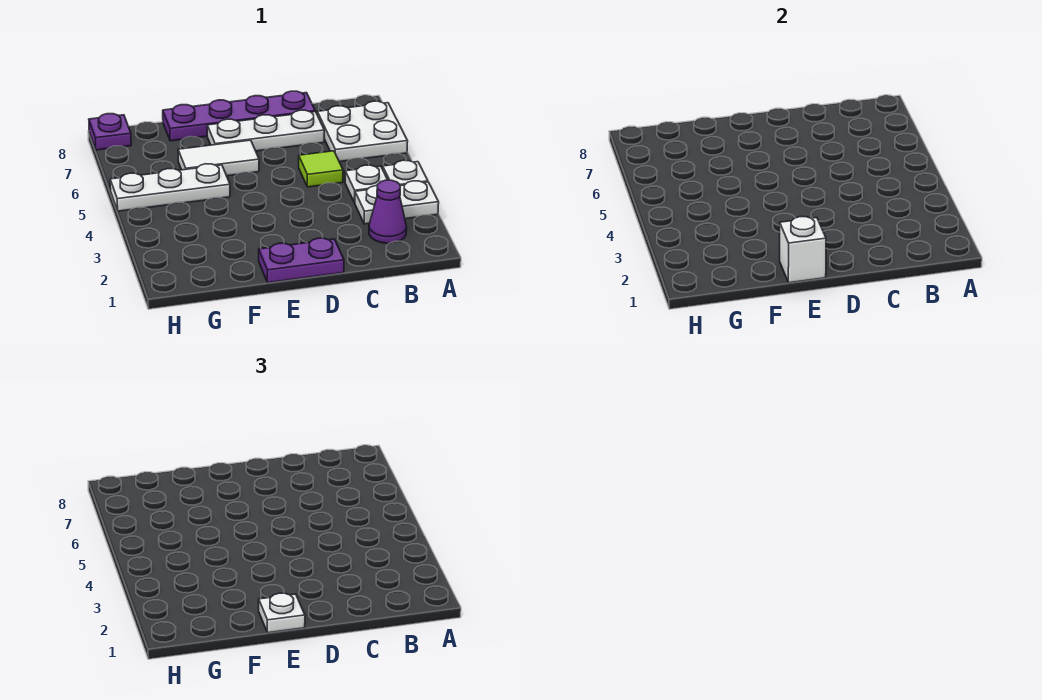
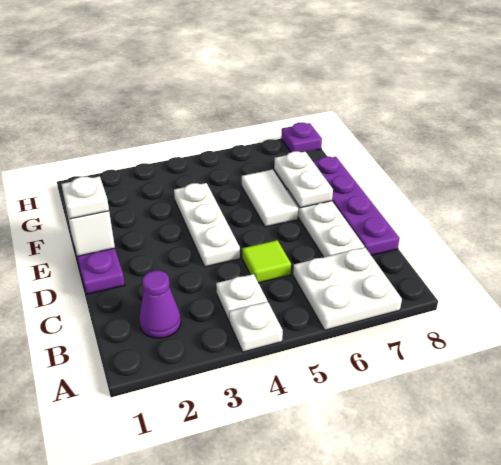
white plate A3:B3 level 1 -> white plate E7:F7 level 2
white plate F5:H5 level 1 -> white plate D4:F4 level 1

